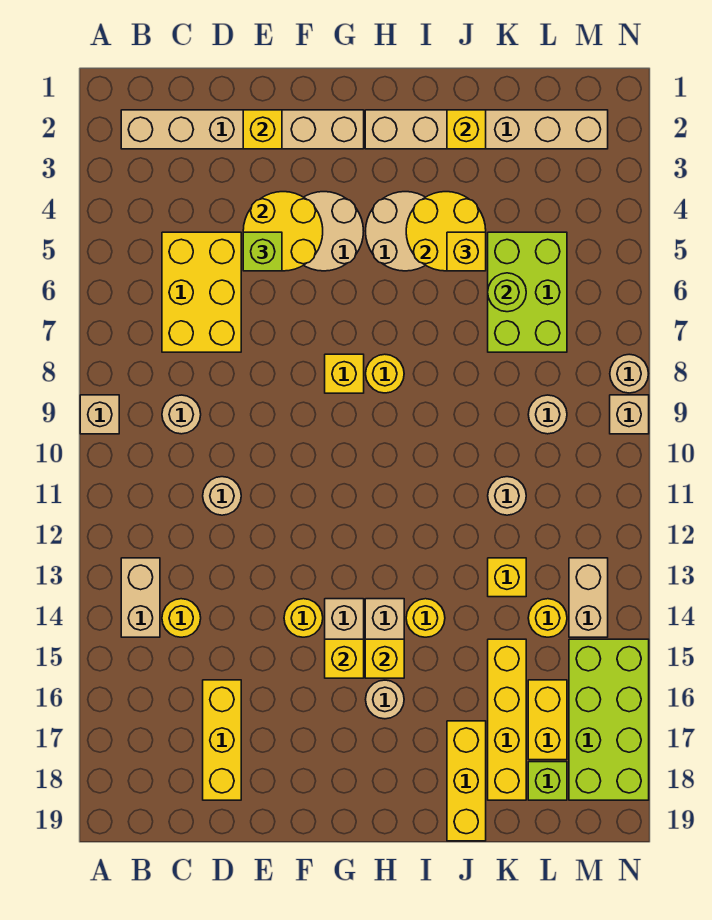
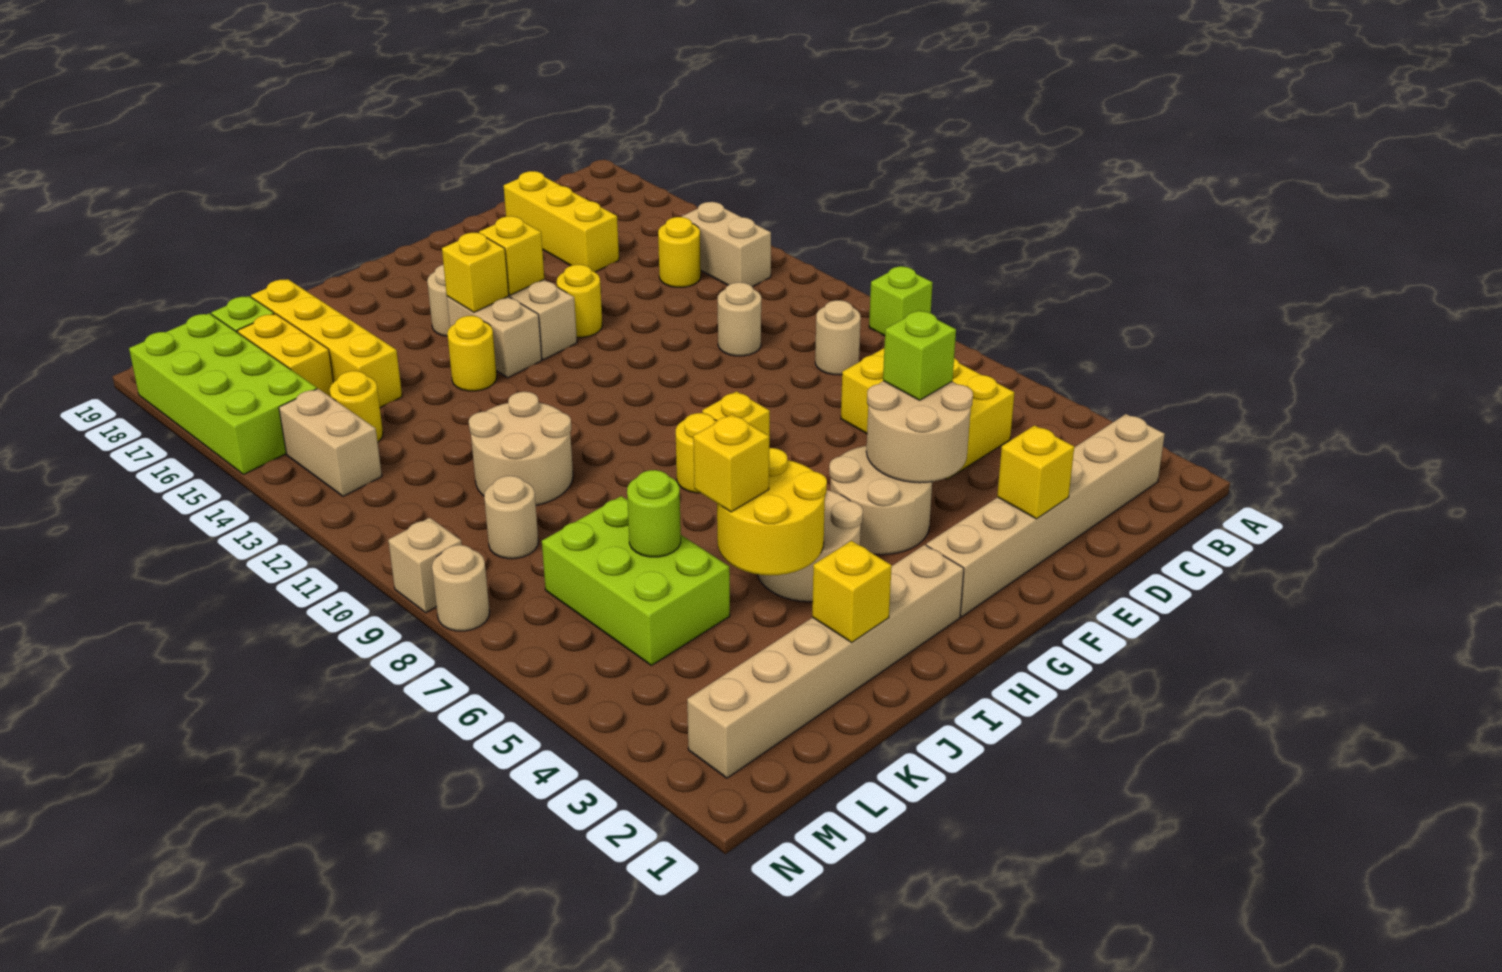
tan brick A9 level 1 -> lime brick A9 level 1
yellow round brick E4:F5 level 2 -> tan round brick E4:F5 level 2
yellow brick J17:J19 level 1 -> none
tan round brick K11 level 1 -> tan round brick J10:K11 level 1
yellow brick K13 level 1 -> none

